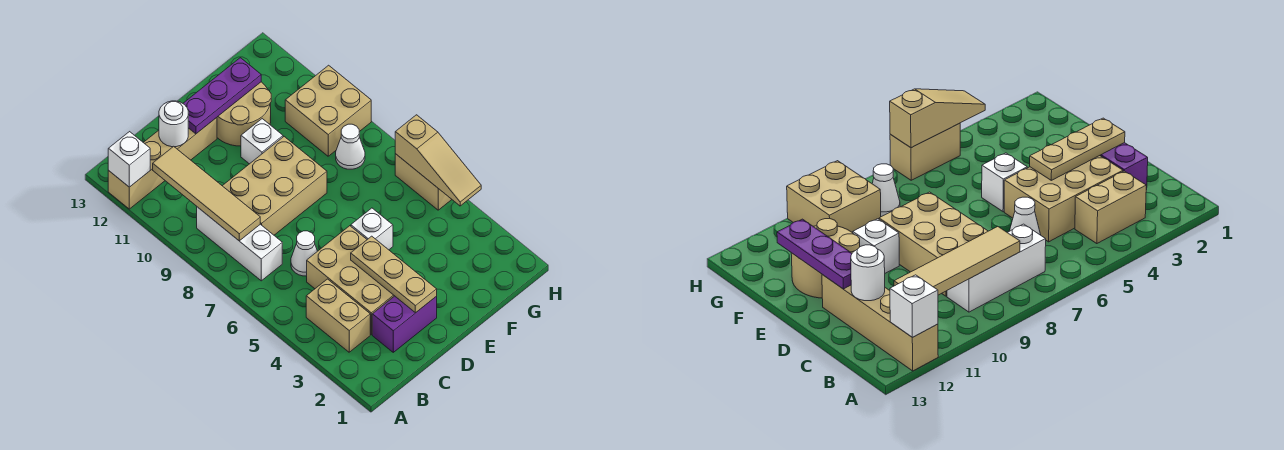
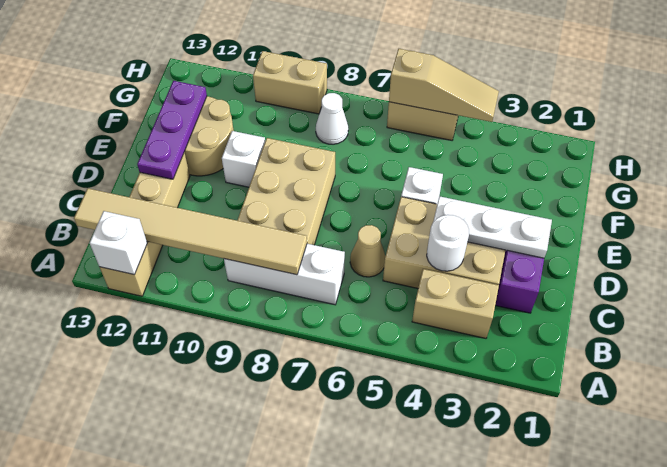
tan tile B8:B11 level 2 -> tan tile B8:B13 level 2
white cone C6 level 1 -> tan cone C6 level 1
white round brick C12 level 2 -> white round brick C4 level 2
tan plate D2:D4 level 2 -> white plate D2:D4 level 2
tan brick G9:H10 level 1 -> tan brick H9:H10 level 1

